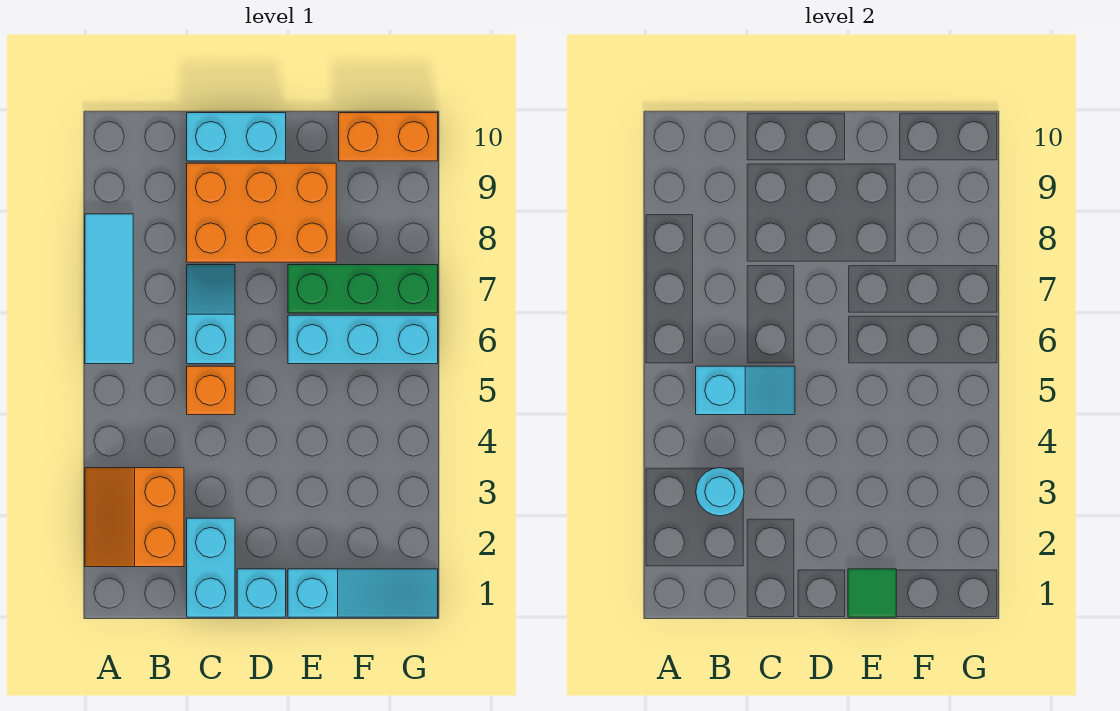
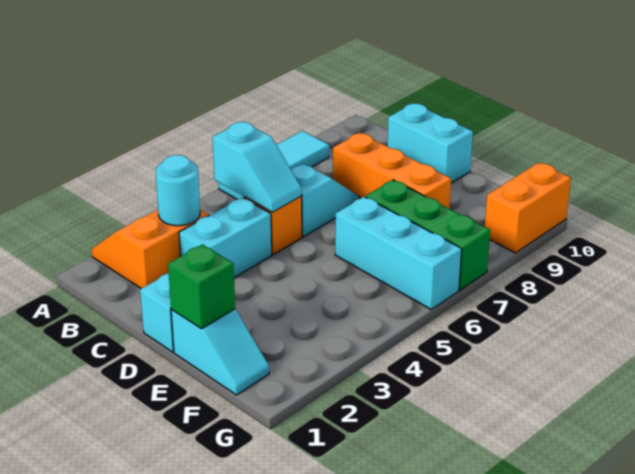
cyan brick C1:C2 level 1 -> cyan brick C3:C4 level 1
orange brick C8:E9 level 1 -> orange brick C8:E8 level 1
cyan slope E1:G1 level 1 top E -> cyan slope E1:F1 level 1 top E
green tile E1 level 2 -> green brick E1 level 2
orange brick F10:G10 level 1 -> orange brick G9:G10 level 1

